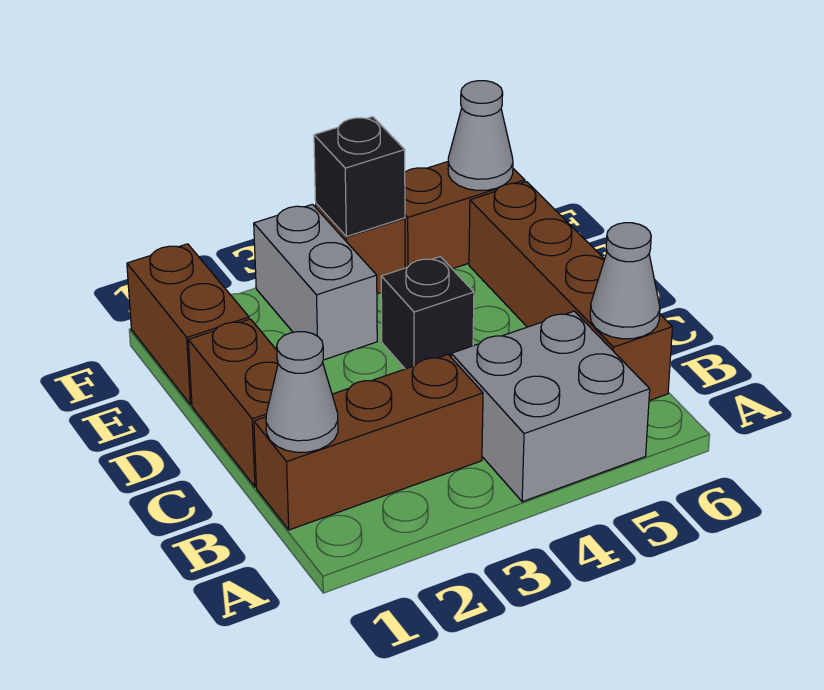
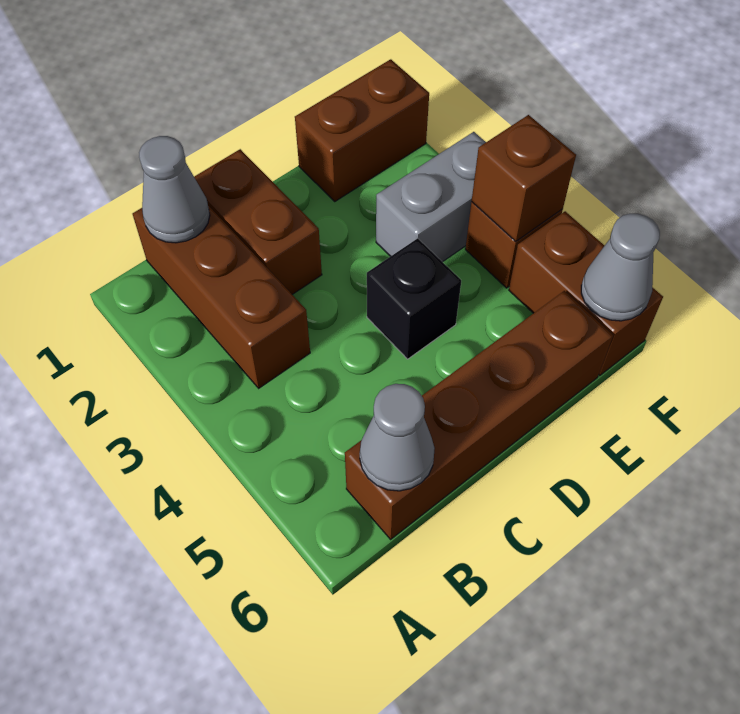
grey brick A4:B5 level 1 -> none
brown brick C1:D1 level 1 -> brown brick C1:C2 level 1
black brick F4 level 2 -> brown brick F4 level 2

